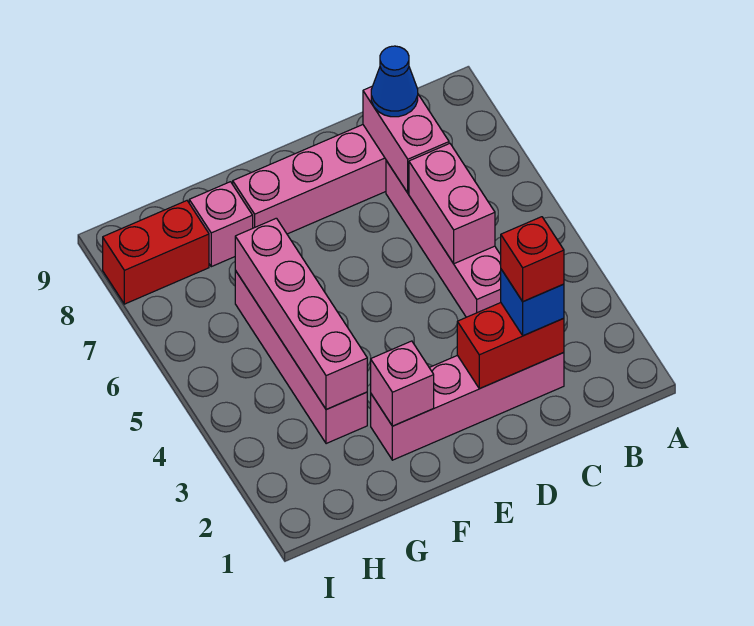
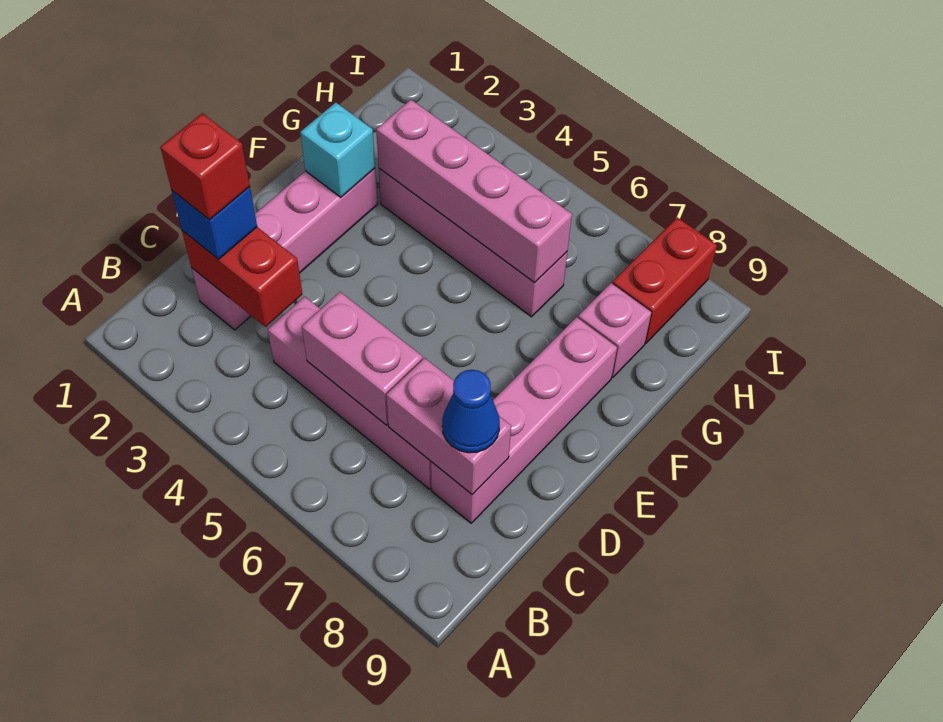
red brick C2:D2 level 2 -> red brick C2:C3 level 2
pink brick F2 level 2 -> cyan brick F2 level 2

